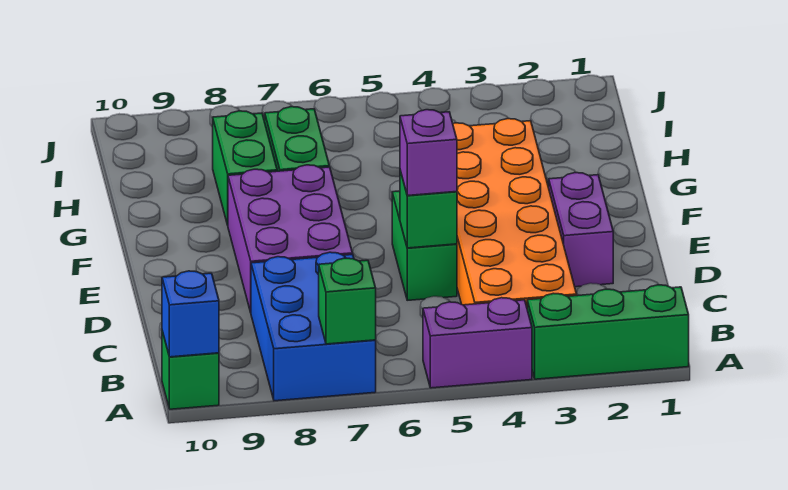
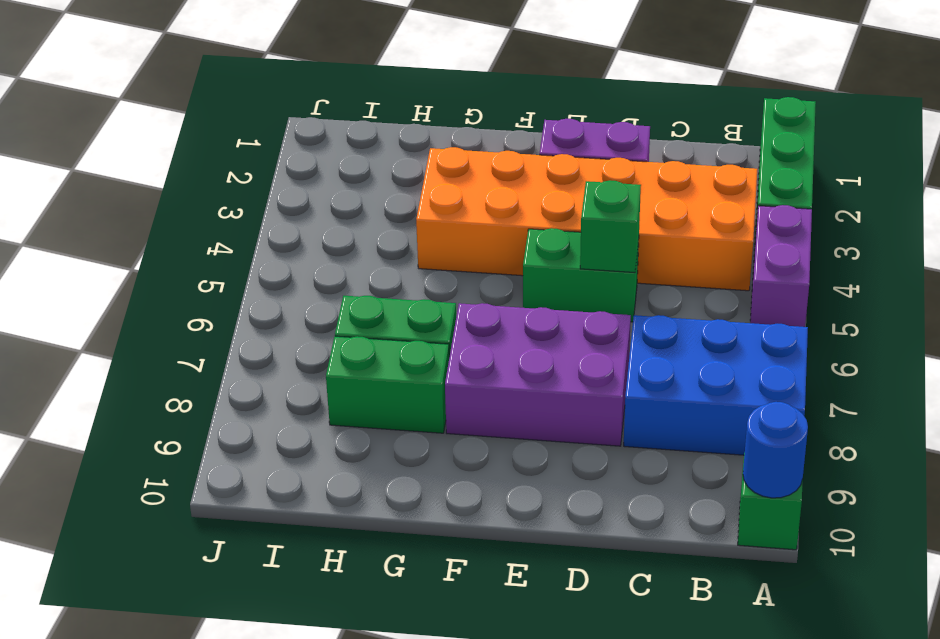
green brick A7 level 2 -> none
blue brick A10 level 2 -> blue round brick A10 level 2
purple brick D5 level 3 -> none

